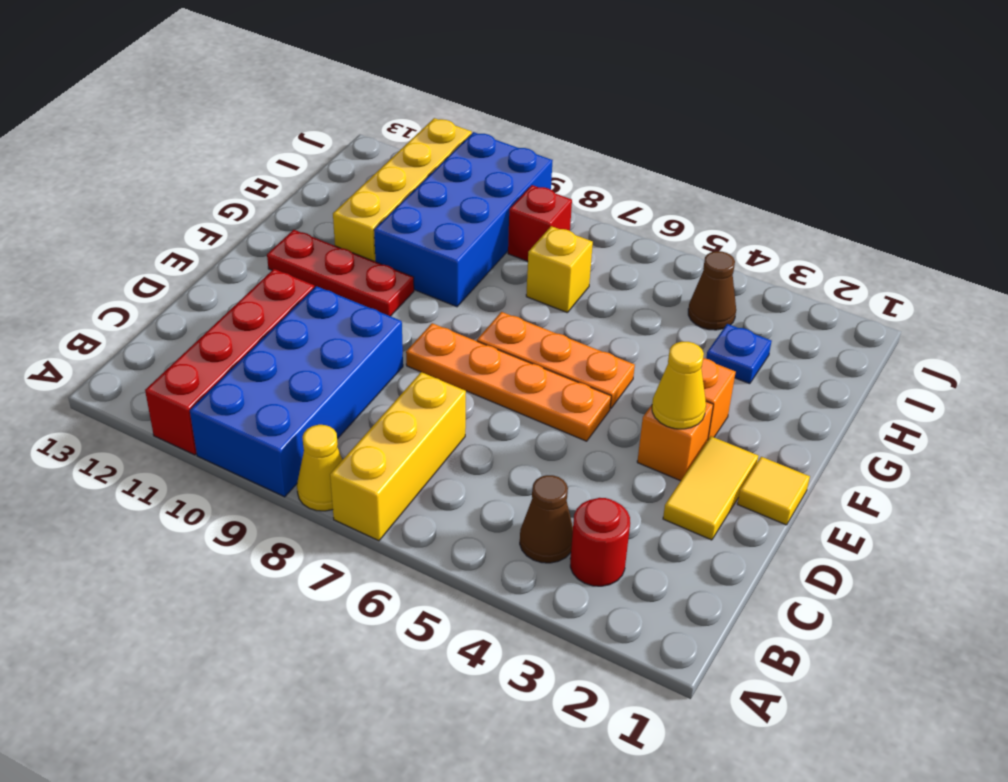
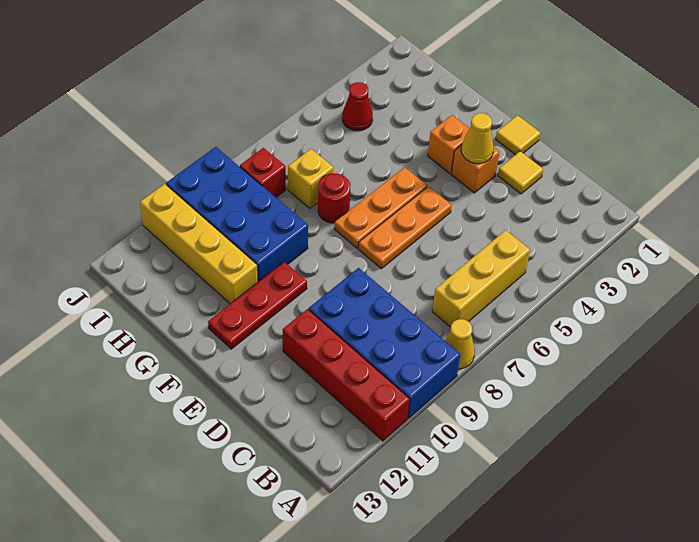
yellow brick A7:C7 level 1 -> yellow brick B5:B7 level 1
red round brick B3 level 1 -> red round brick G7 level 1
brown cone B4 level 1 -> none
yellow tile D2:E2 level 1 -> yellow tile D2 level 1
orange plate E5:E8 level 1 -> orange plate E5:E7 level 1
blue plate H3 level 1 -> none
brown cone I4 level 1 -> red cone I4 level 1

